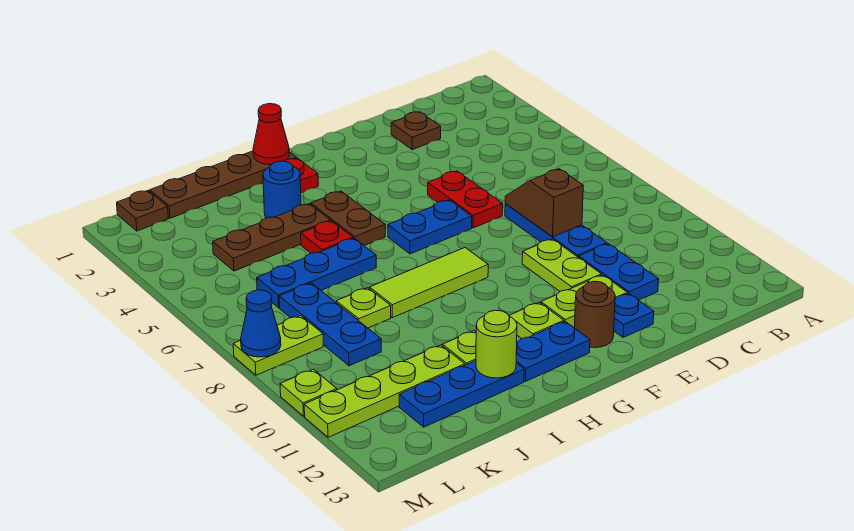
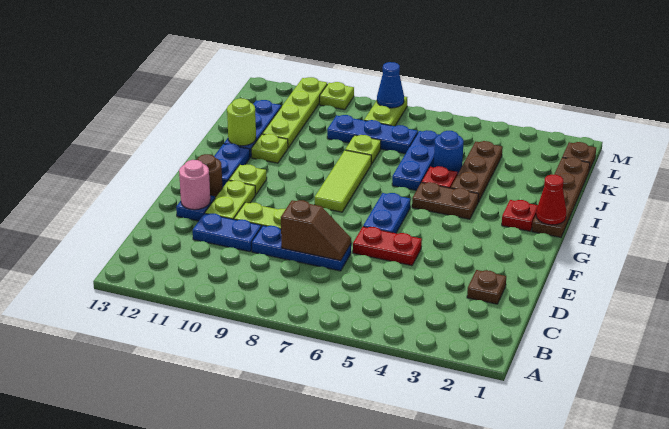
none -> pink round brick E12 level 2
blue round brick I3 level 1 -> blue round brick J5 level 1

